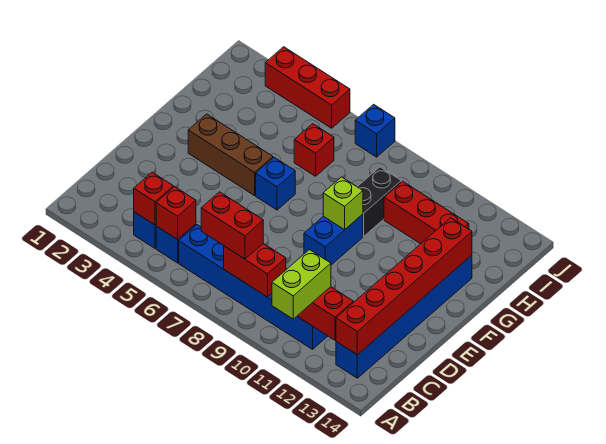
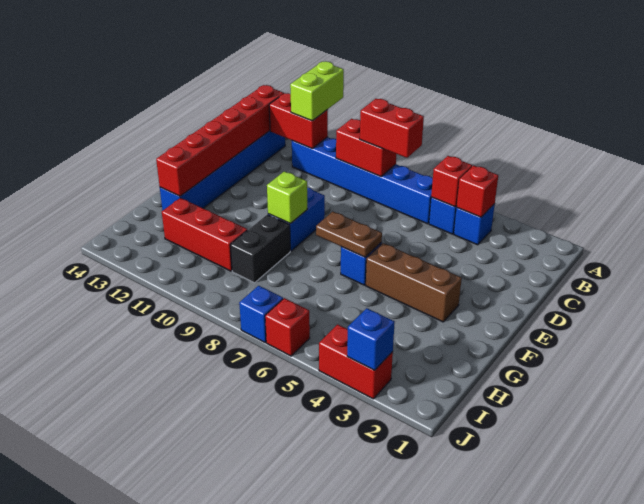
none -> brown plate F6:F7 level 2
red brick H6 level 1 -> red brick J6 level 1
red brick J3:J5 level 1 -> red brick J3:J4 level 1
none -> blue brick J3 level 2

